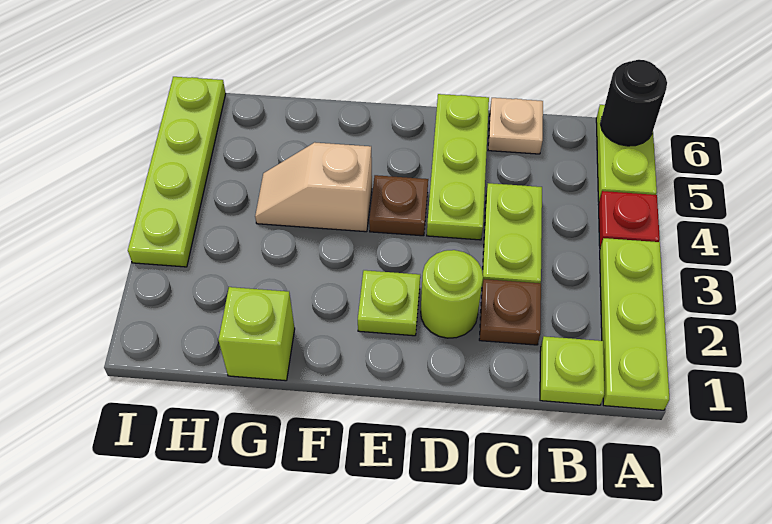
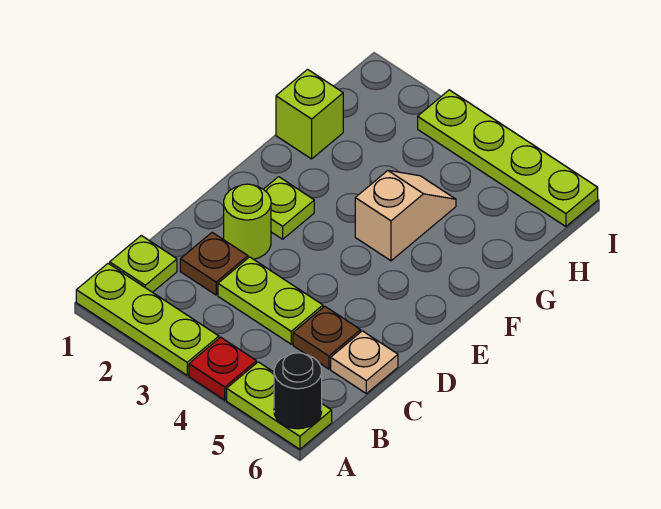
lime plate D4:D6 level 1 -> none
brown plate E4 level 1 -> brown plate C5 level 1

